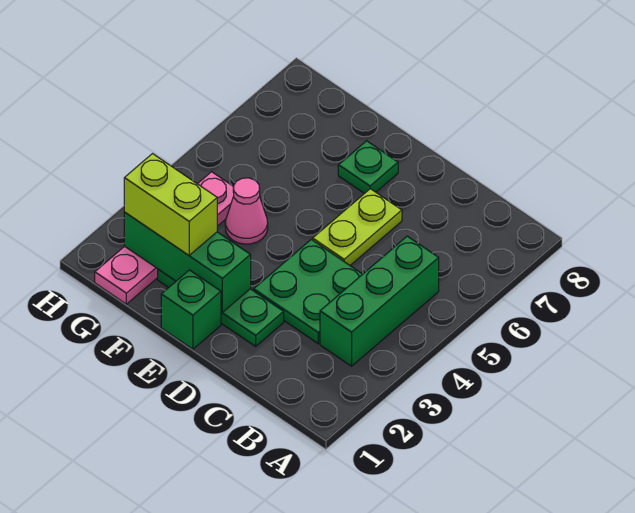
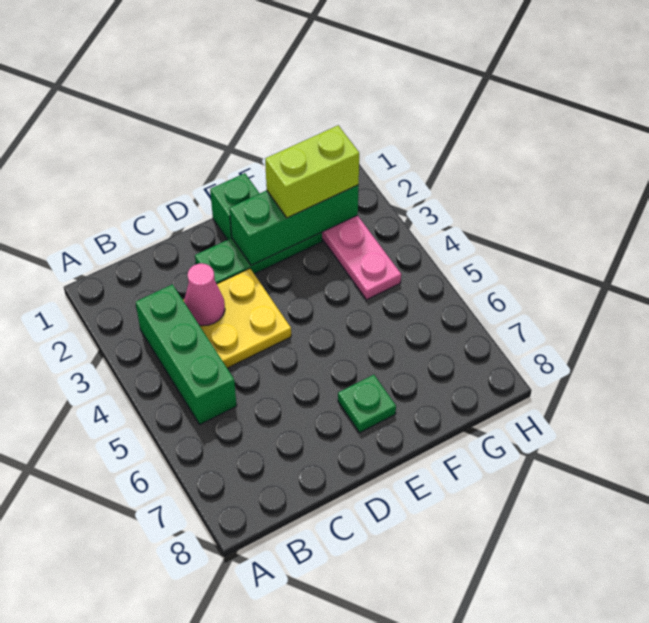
green plate C3:D4 level 1 -> yellow plate C3:D4 level 1
lime plate D5:D6 level 1 -> none
pink cone F4 level 1 -> pink cone C3 level 2

